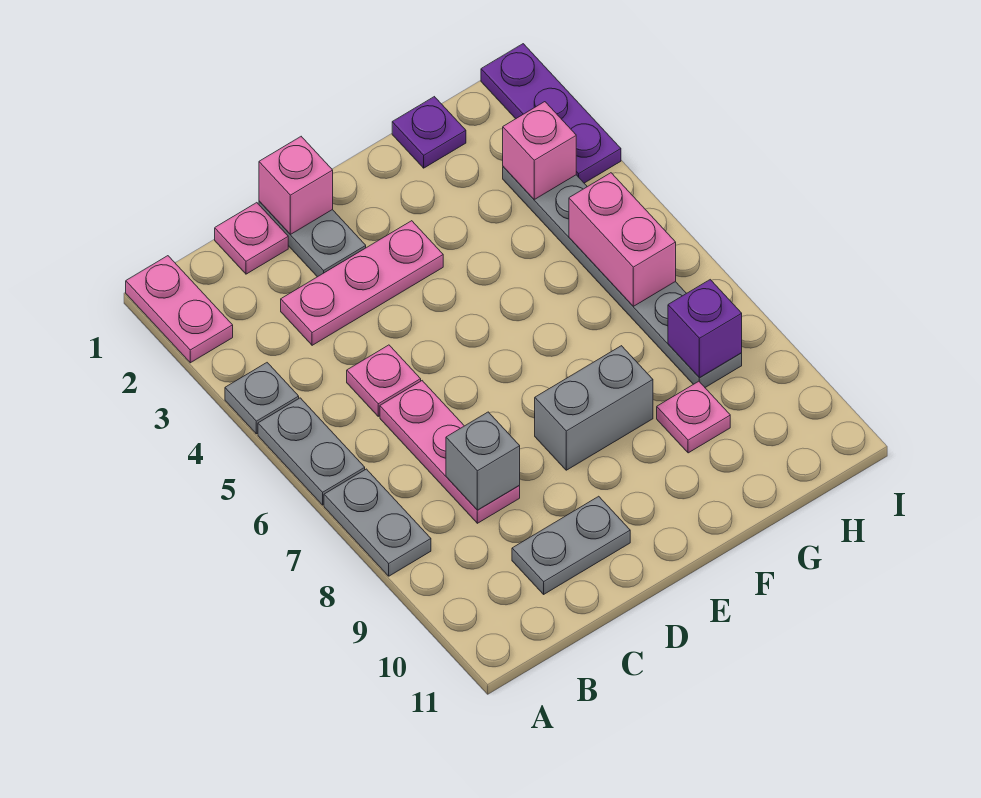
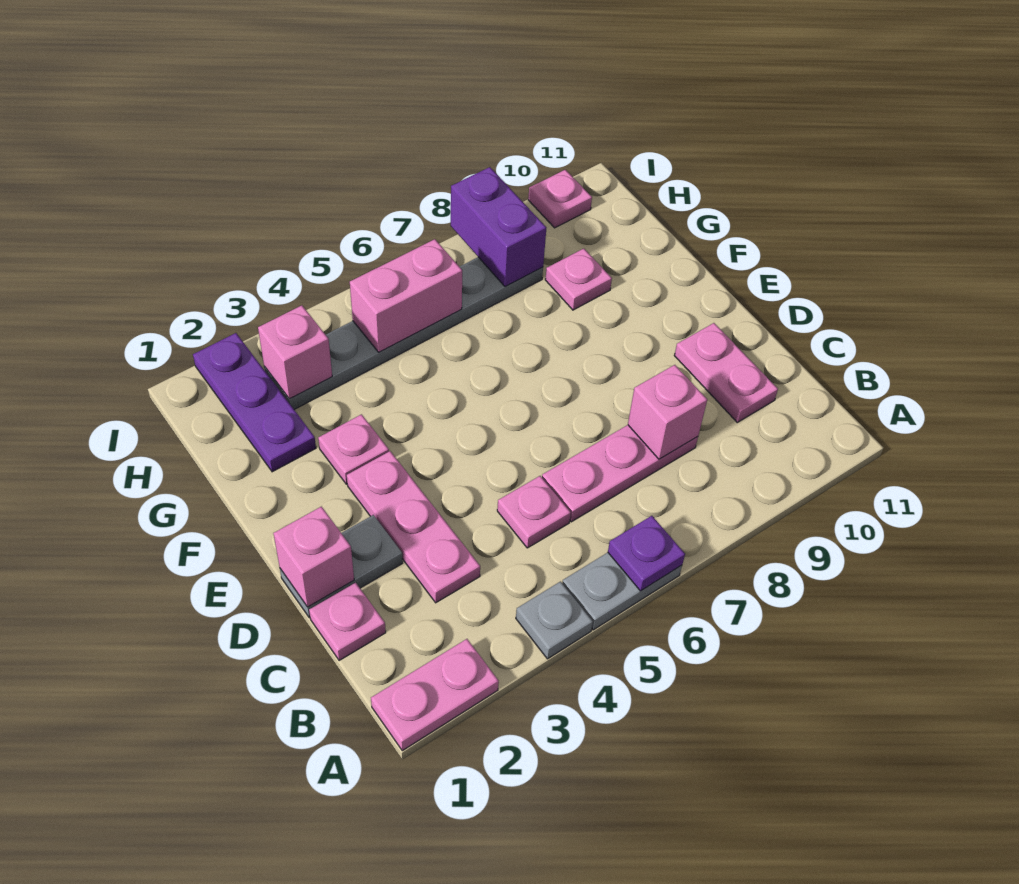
grey plate A7:A8 level 1 -> none
grey brick C8 level 2 -> pink brick C8 level 2
grey plate C10:D10 level 1 -> pink plate C10:D10 level 1
grey brick E8:F8 level 1 -> none
none -> pink plate F3 level 1
purple plate G1 level 1 -> purple plate A6 level 2
purple brick H8 level 2 -> purple brick H8:I8 level 2
purple plate I1:I3 level 1 -> purple plate G2:I2 level 1
none -> pink plate I10 level 1

